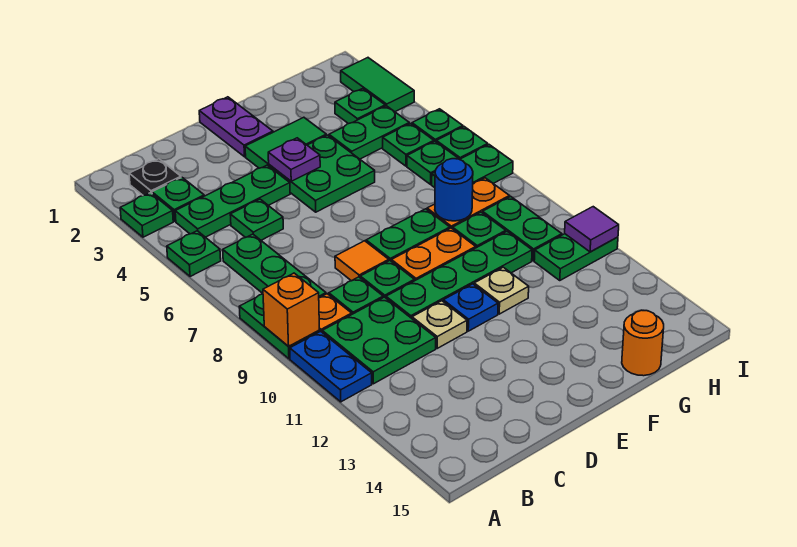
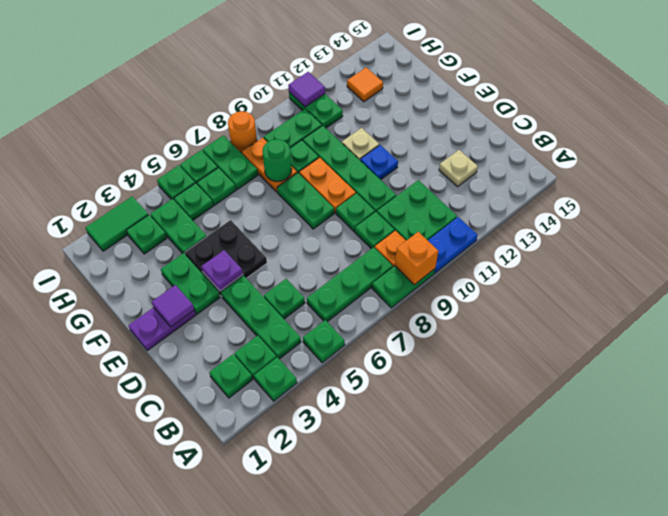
black plate B2 level 1 -> green plate B2 level 1
orange tile D8 level 1 -> orange tile H13 level 1
tan plate D11 level 1 -> tan plate C13 level 1
none -> purple tile E2 level 2
green tile E3:F3 level 1 -> green plate E3:F3 level 1
green plate E4:F5 level 1 -> black plate E4:F5 level 1
blue round brick G8 level 2 -> green round brick G8 level 2
orange round brick G15 level 1 -> orange round brick I8 level 1

